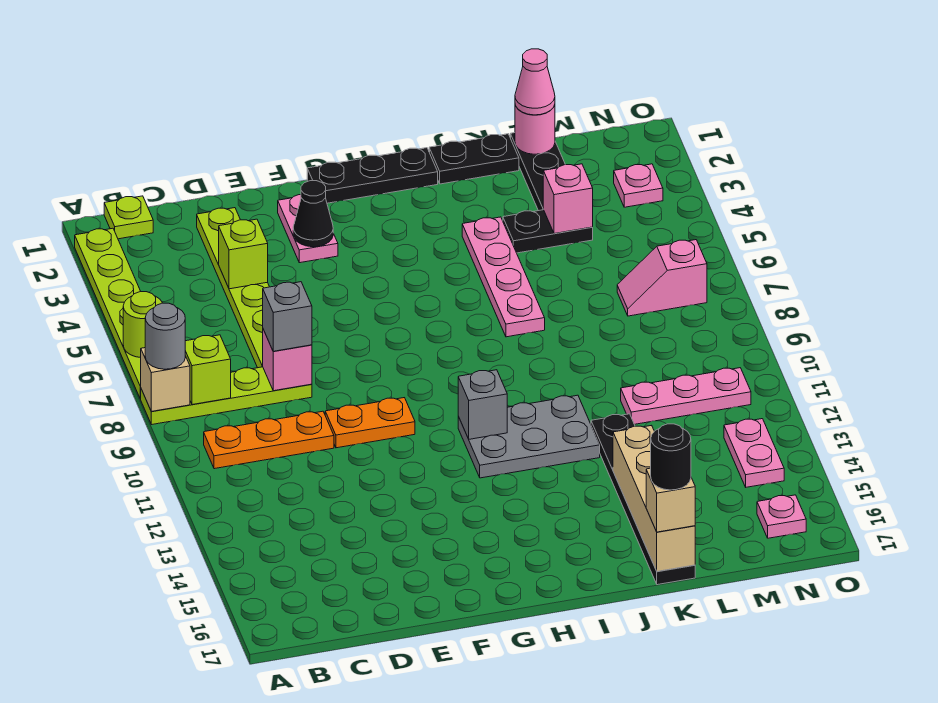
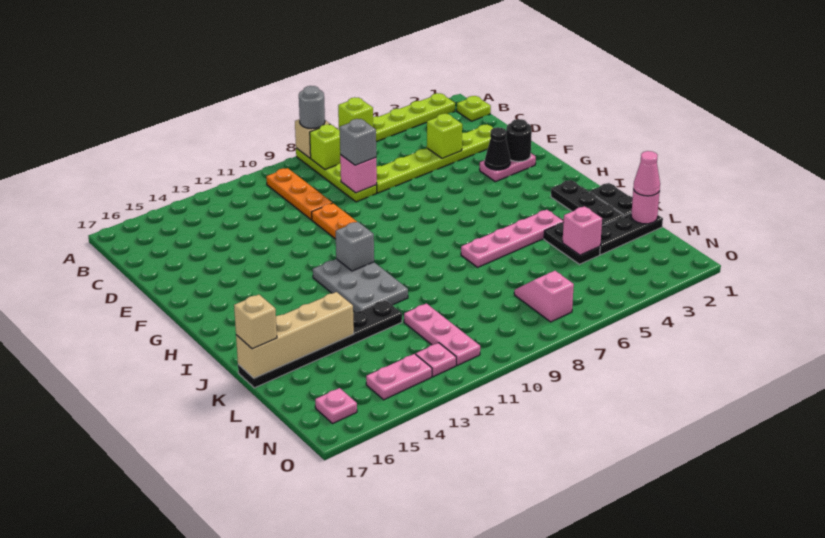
lime round brick A6 level 2 -> lime brick A6 level 2
black plate G1:I1 level 1 -> black plate I2:K2 level 1
black round brick K17 level 4 -> black round brick F2 level 2
pink plate N3 level 1 -> pink plate N12 level 1

